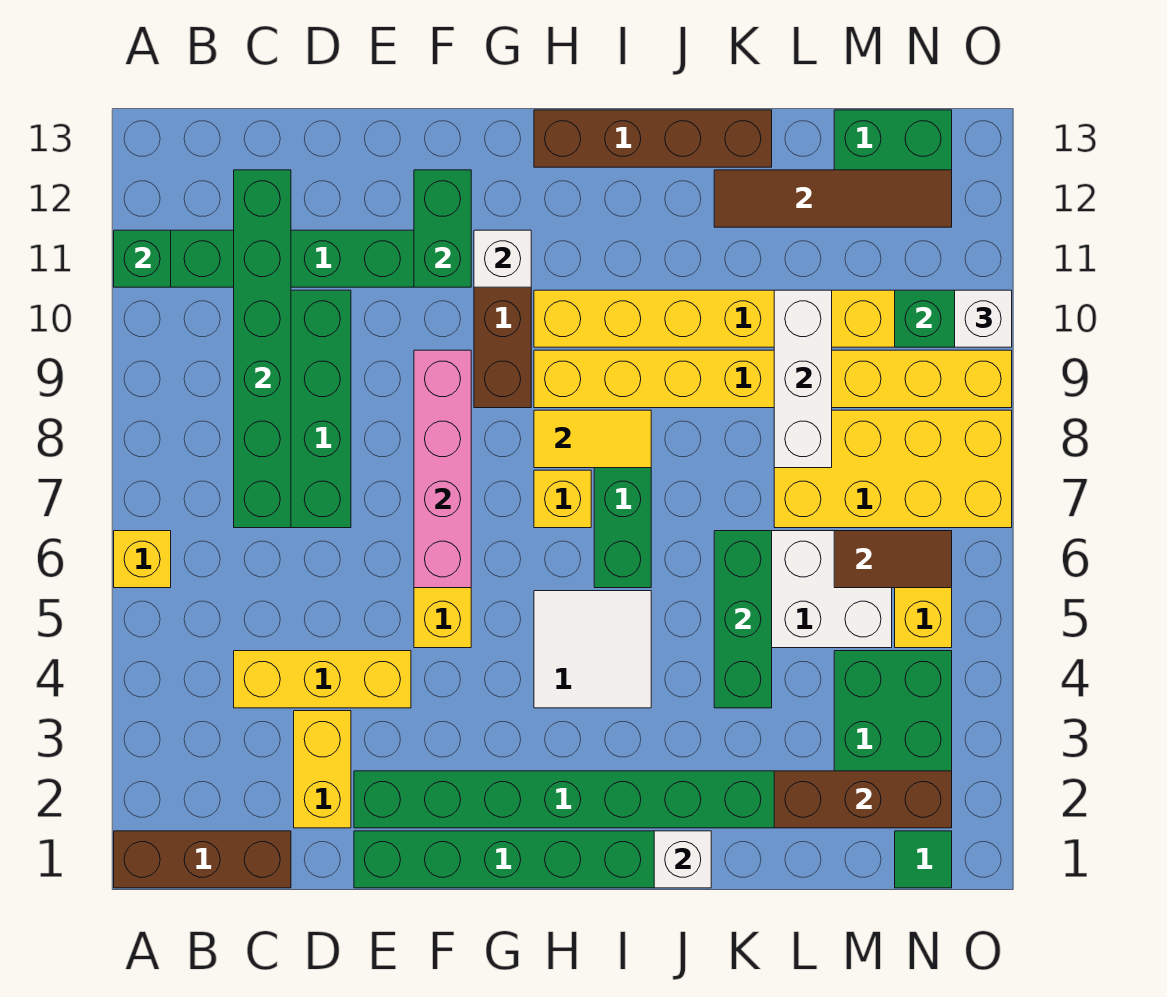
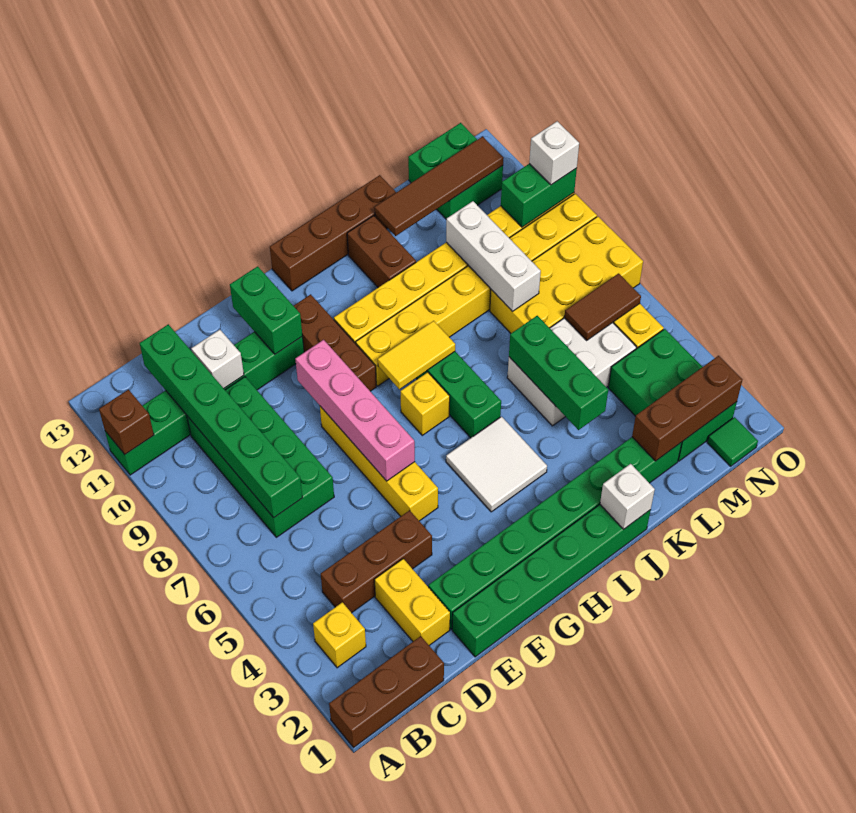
yellow brick A6 level 1 -> yellow brick B3 level 1
green brick A11 level 2 -> brown brick A11 level 2
yellow brick C4:E4 level 1 -> brown brick C4:E4 level 1
white brick G11 level 2 -> white brick D11 level 2
none -> brown brick J11:J12 level 1

